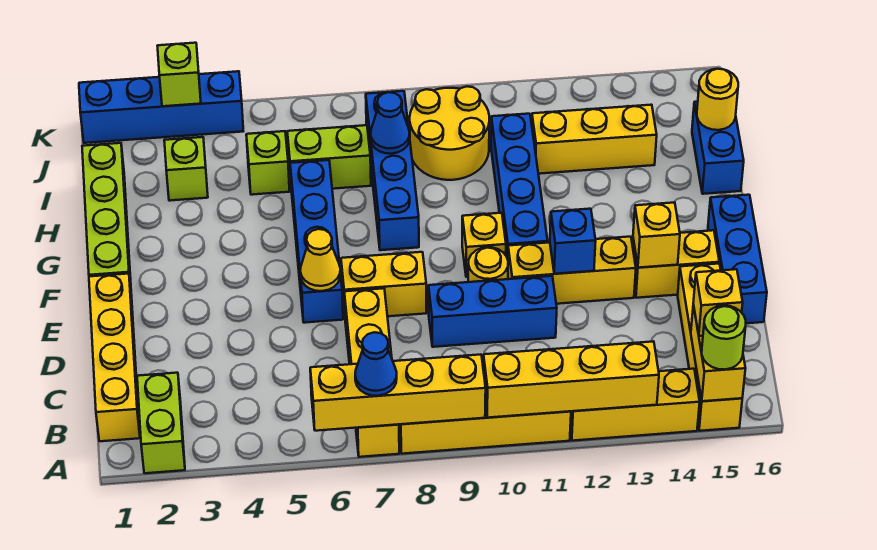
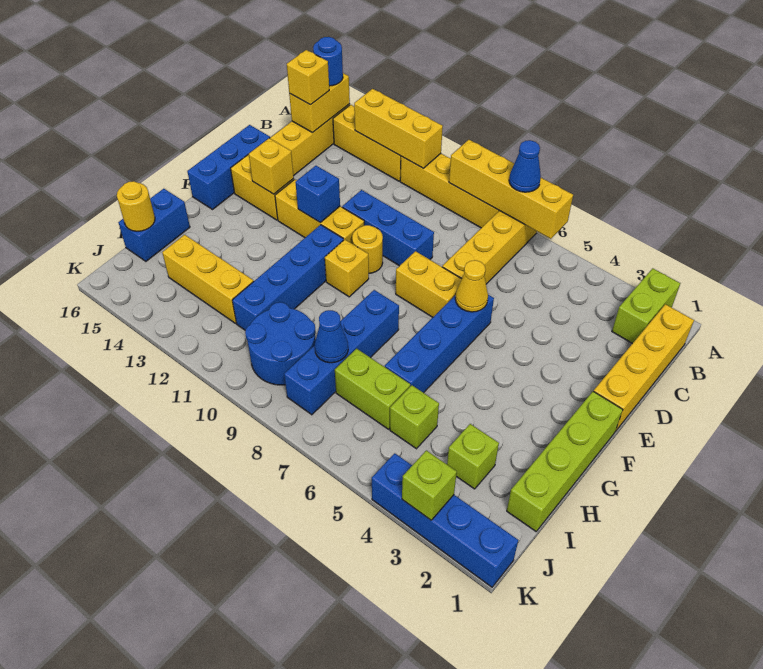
yellow brick A10:A13 level 2 -> yellow brick A11:A13 level 2
lime round brick A15 level 3 -> blue round brick A15 level 3
yellow round brick I9:J10 level 1 -> blue round brick I9:J10 level 1

